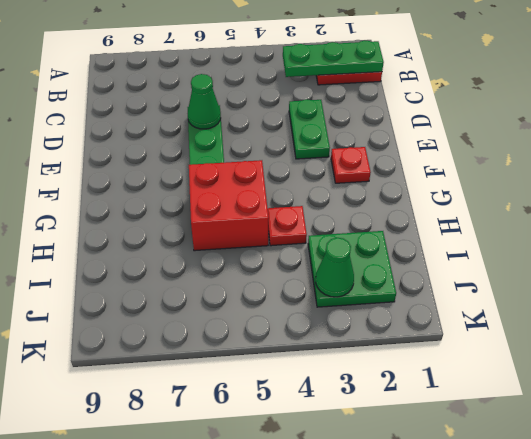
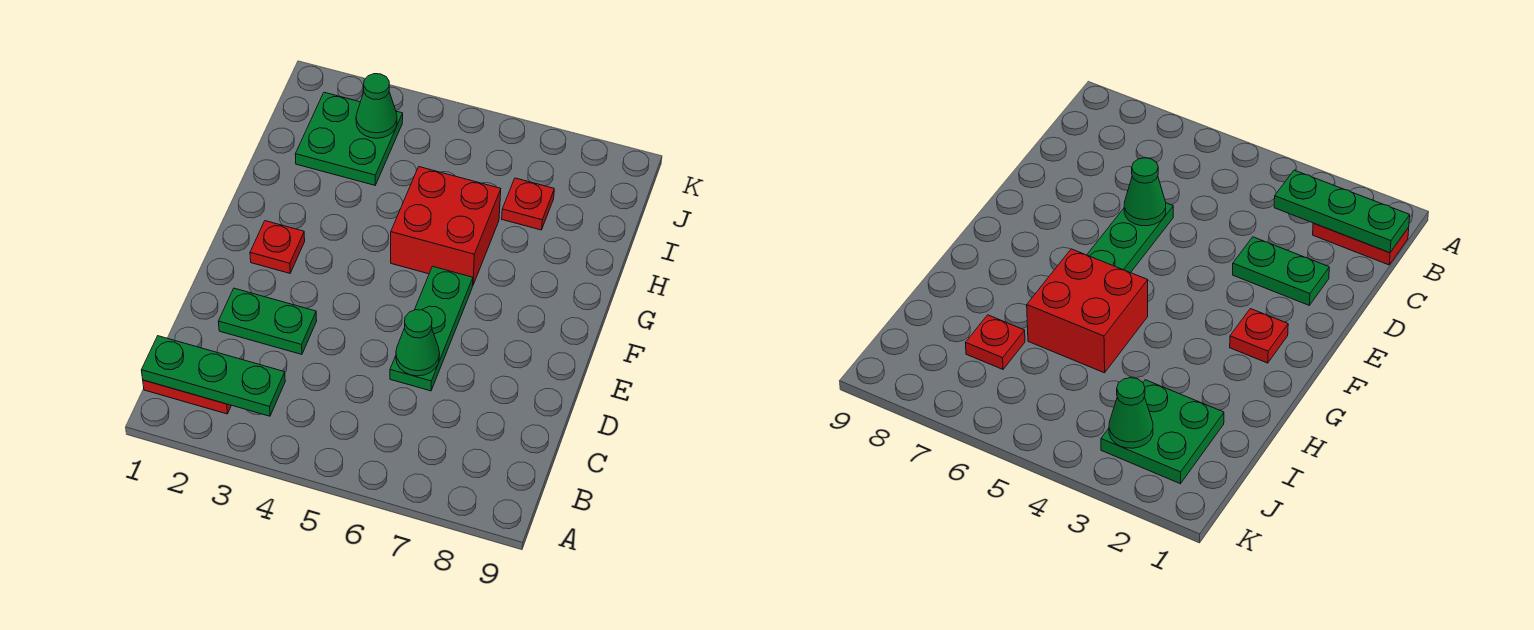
green plate D3:E3 level 1 -> green plate D2:D3 level 1
red plate H4 level 1 -> red plate I7 level 1

